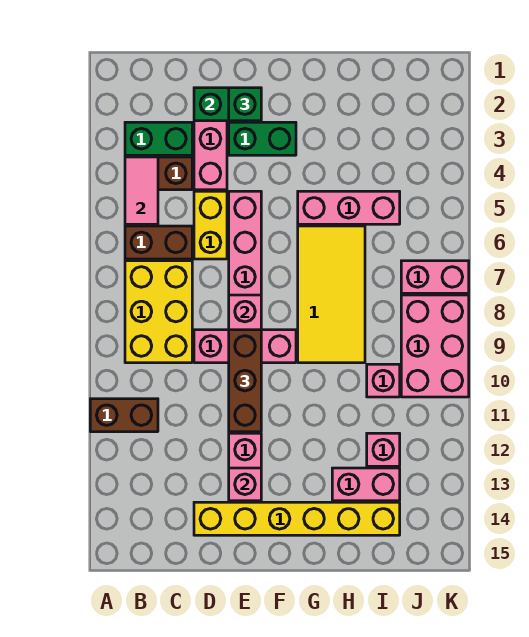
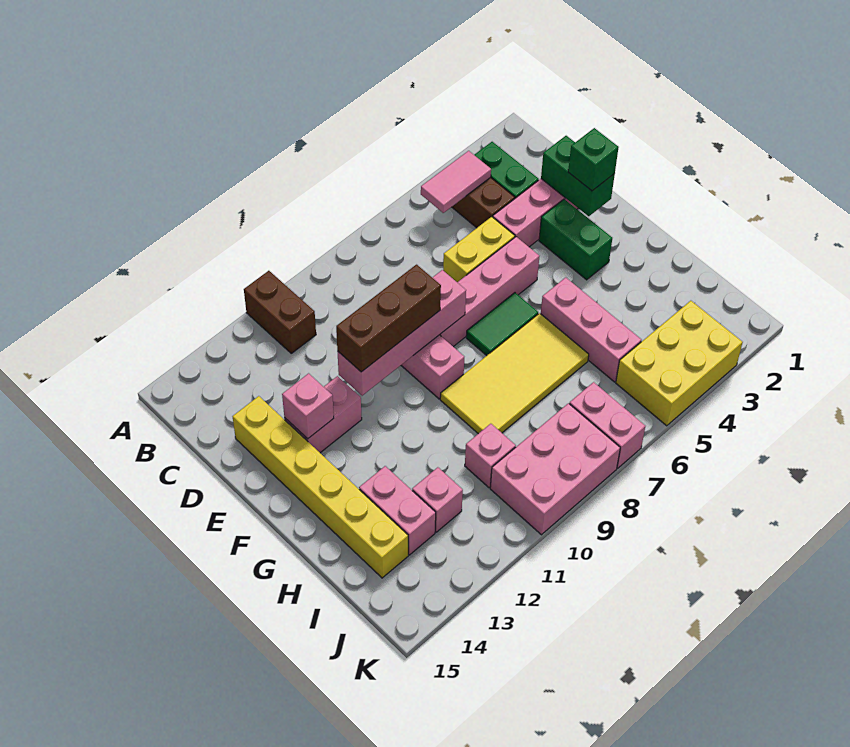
brown brick B6:C6 level 1 -> none
yellow brick B7:C9 level 1 -> yellow brick J3:K5 level 1
none -> green tile F6:F7 level 1

